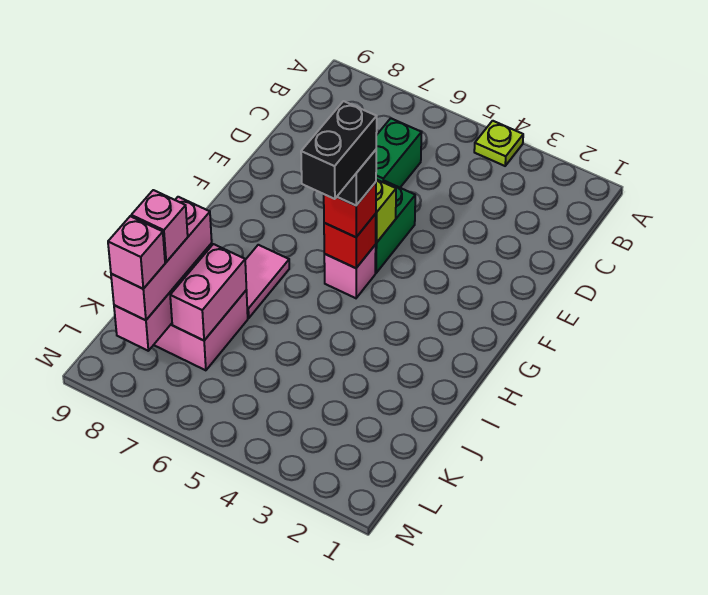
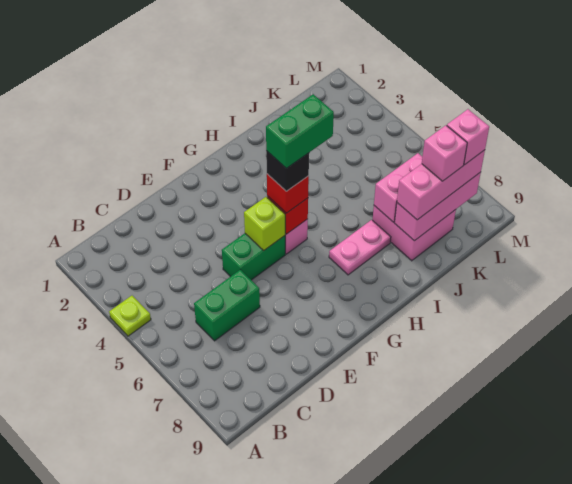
black brick G5:H5 level 5 -> green brick G5:H5 level 5
pink tile H7:I7 level 1 -> pink plate H7:I7 level 1

